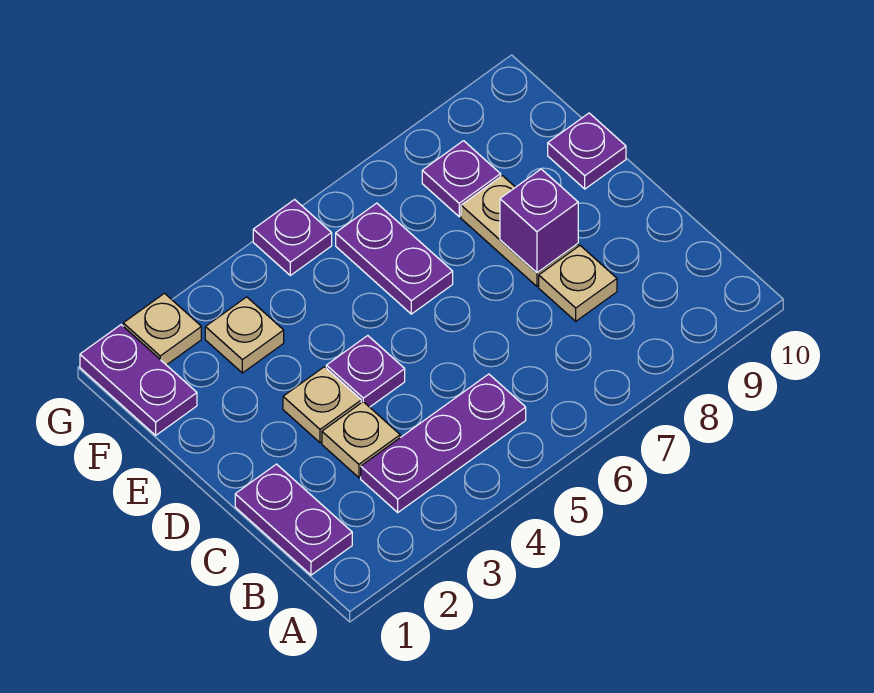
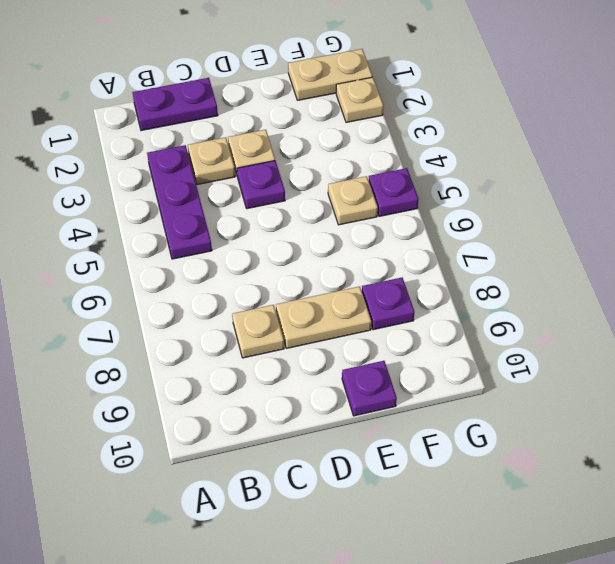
purple brick D8 level 2 -> none
purple plate E6:F6 level 1 -> none
purple plate F1:G1 level 1 -> tan plate F1:G1 level 1
tan plate F3 level 1 -> tan plate F5 level 1

